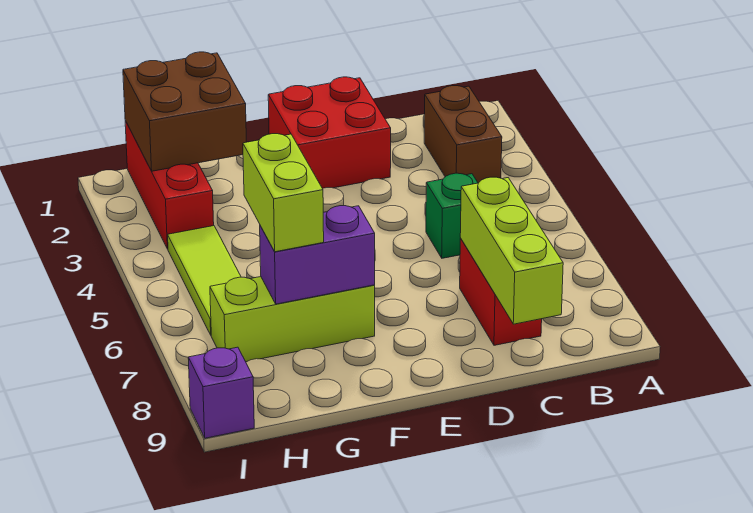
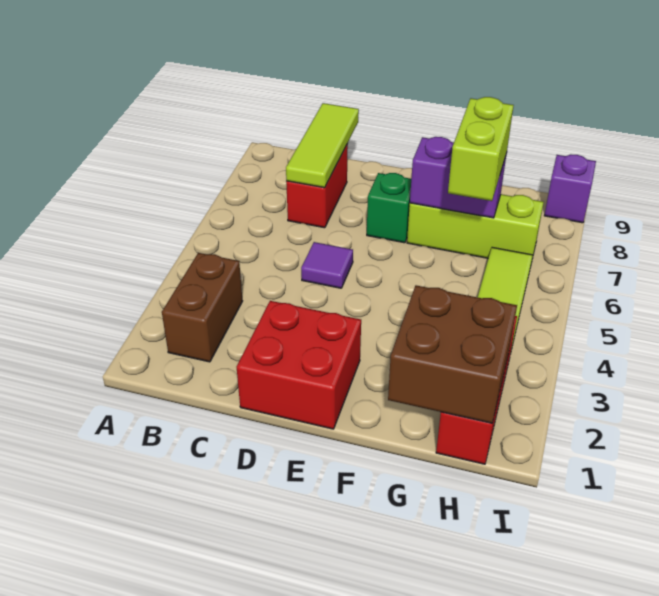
green brick C5 level 1 -> green brick E7 level 1
lime brick C7:C9 level 2 -> lime tile C7:C9 level 2
none -> purple tile D5 level 1

